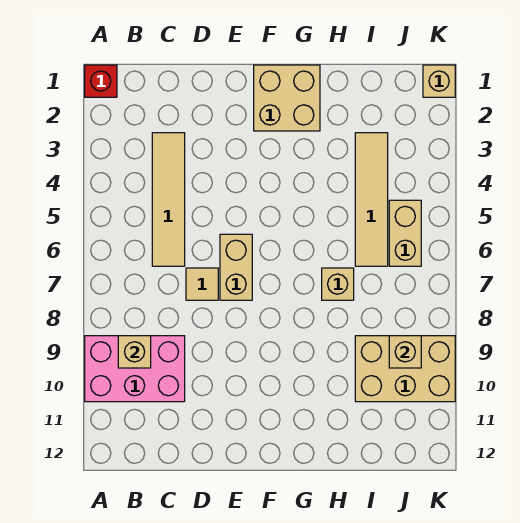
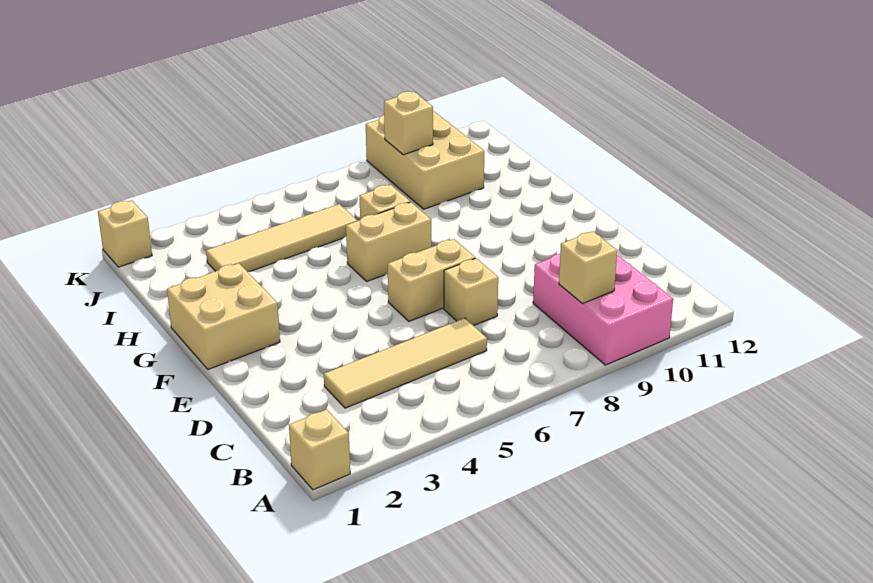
red brick A1 level 1 -> tan brick A1 level 1
tan tile D7 level 1 -> tan brick D7 level 1
tan brick J5:J6 level 1 -> tan brick G6:G7 level 1

